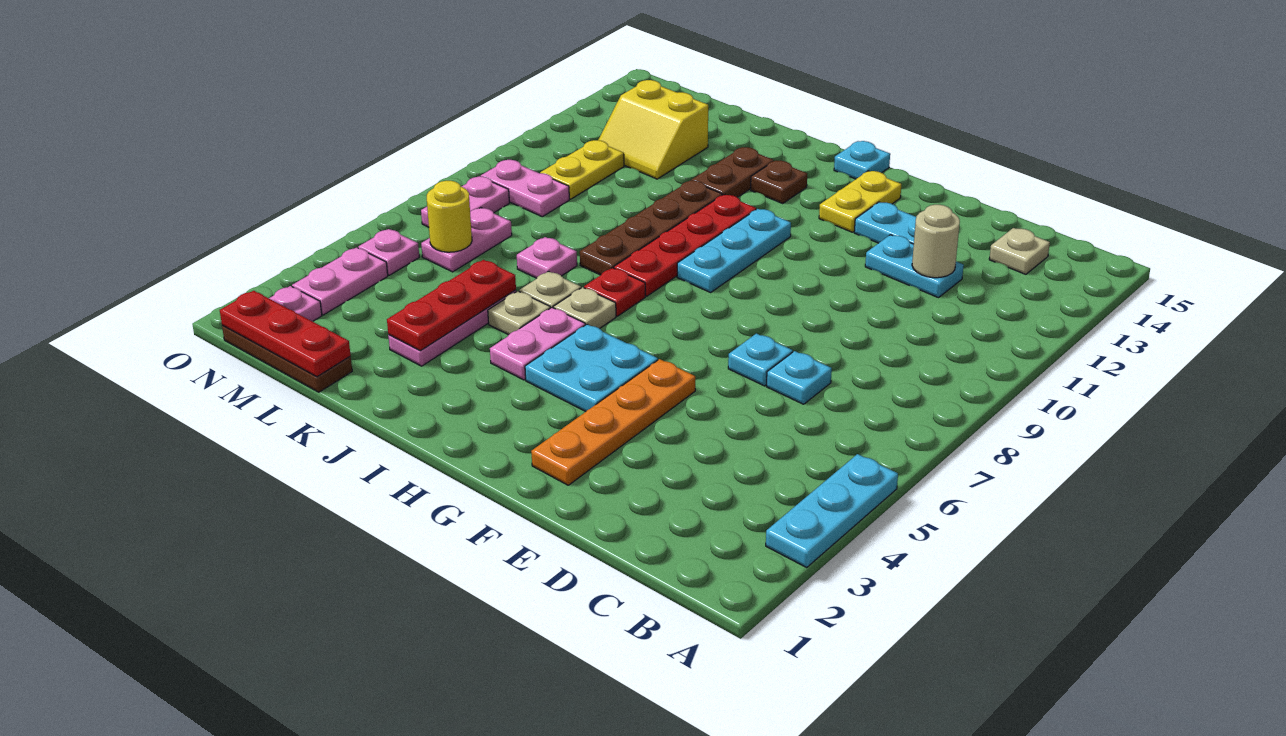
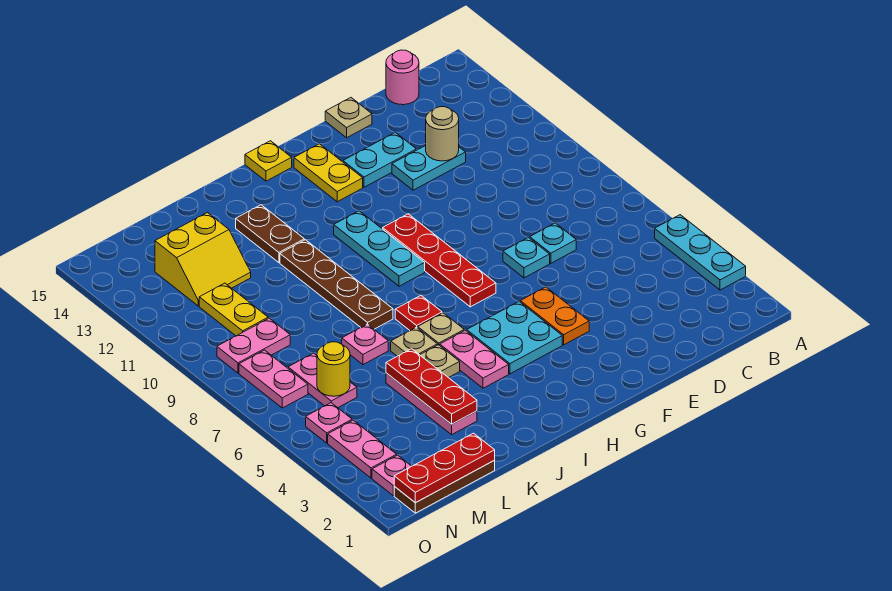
tan plate C14 level 1 -> tan plate E15 level 1
none -> pink round brick C15 level 1
orange plate F2:F5 level 1 -> orange plate F4:F5 level 1
cyan plate H15 level 1 -> yellow plate H15 level 1
red plate I8:I11 level 1 -> red plate G7:G10 level 1
brown plate I13 level 1 -> none

